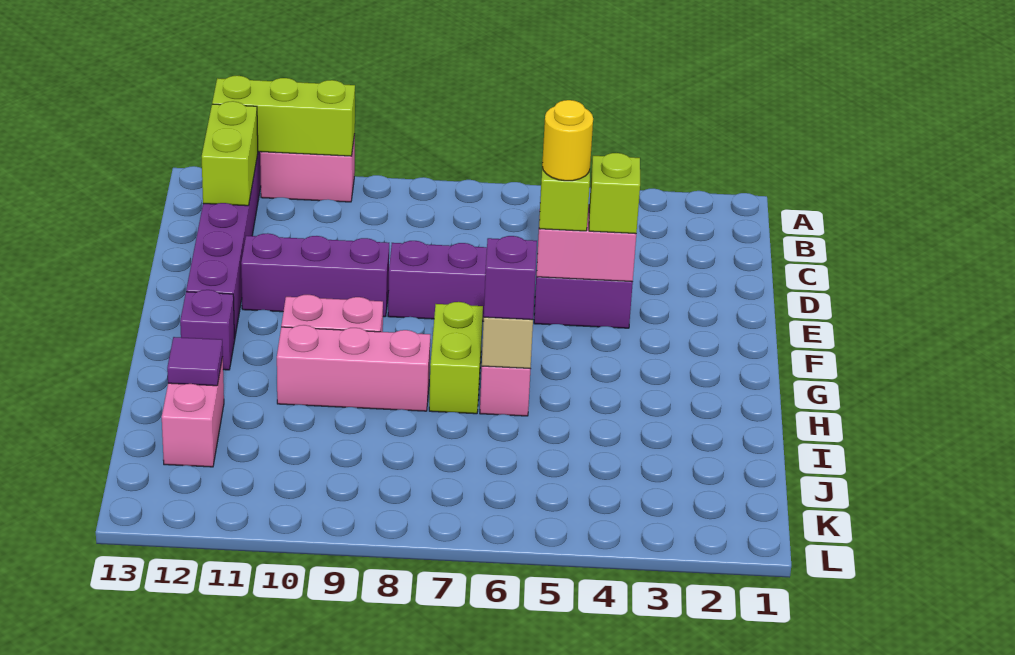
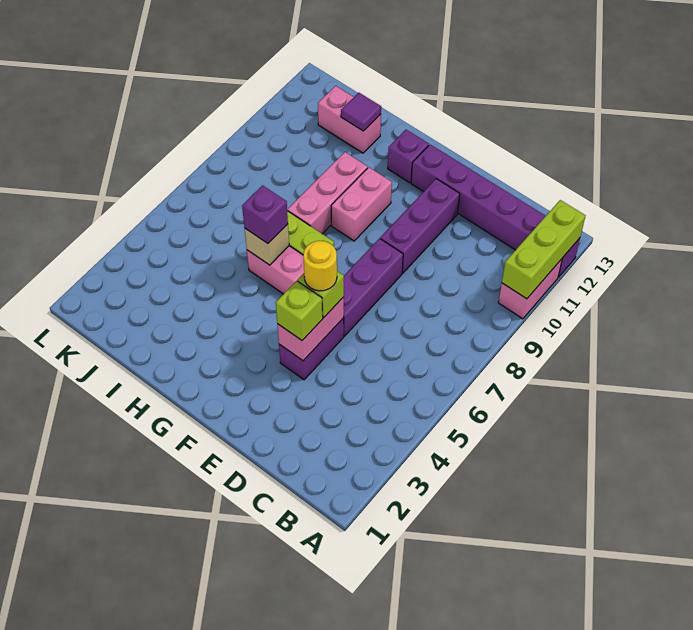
lime brick B12:C12 level 2 -> none

